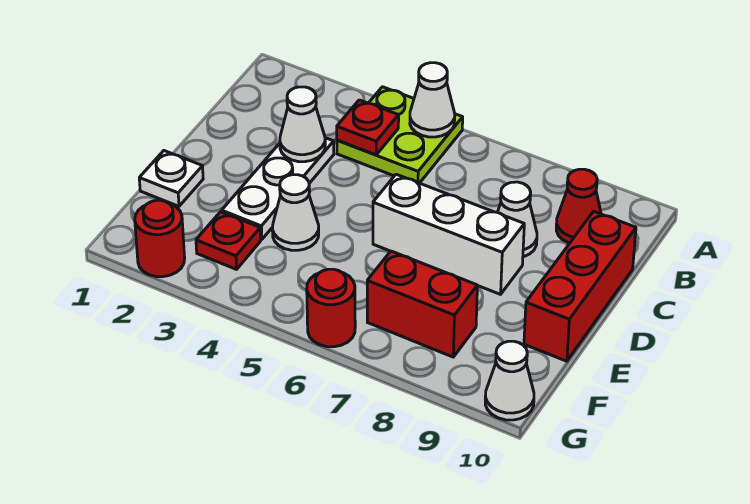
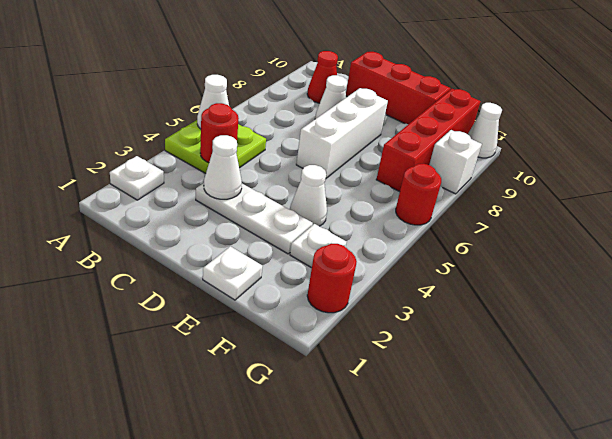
none -> white plate A2 level 1
red plate B4 level 2 -> red round brick B4 level 2
red plate F3 level 1 -> white plate F3 level 1
red brick F7:F8 level 1 -> red brick F7:F10 level 1
none -> white brick G8 level 1

